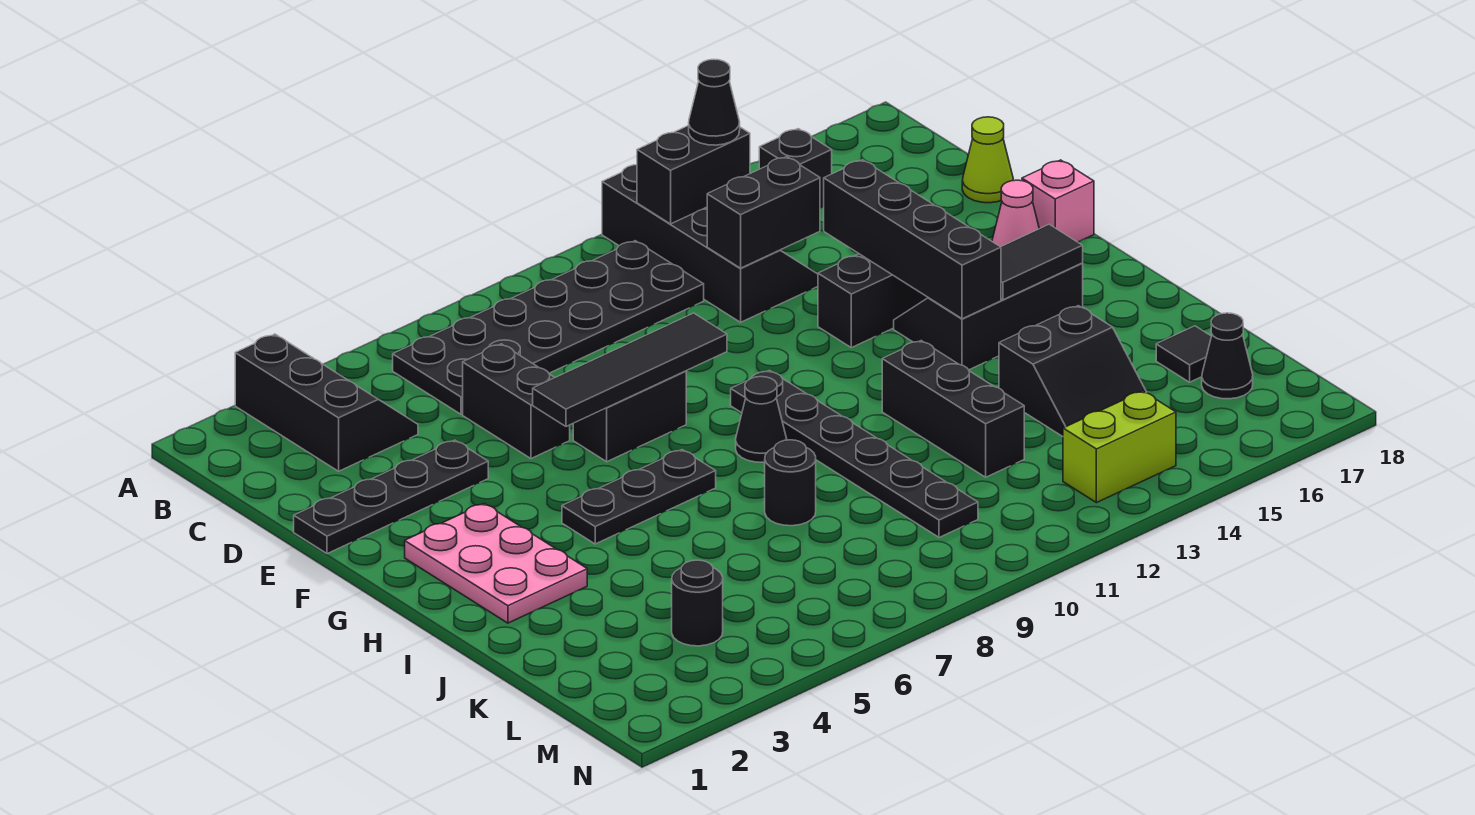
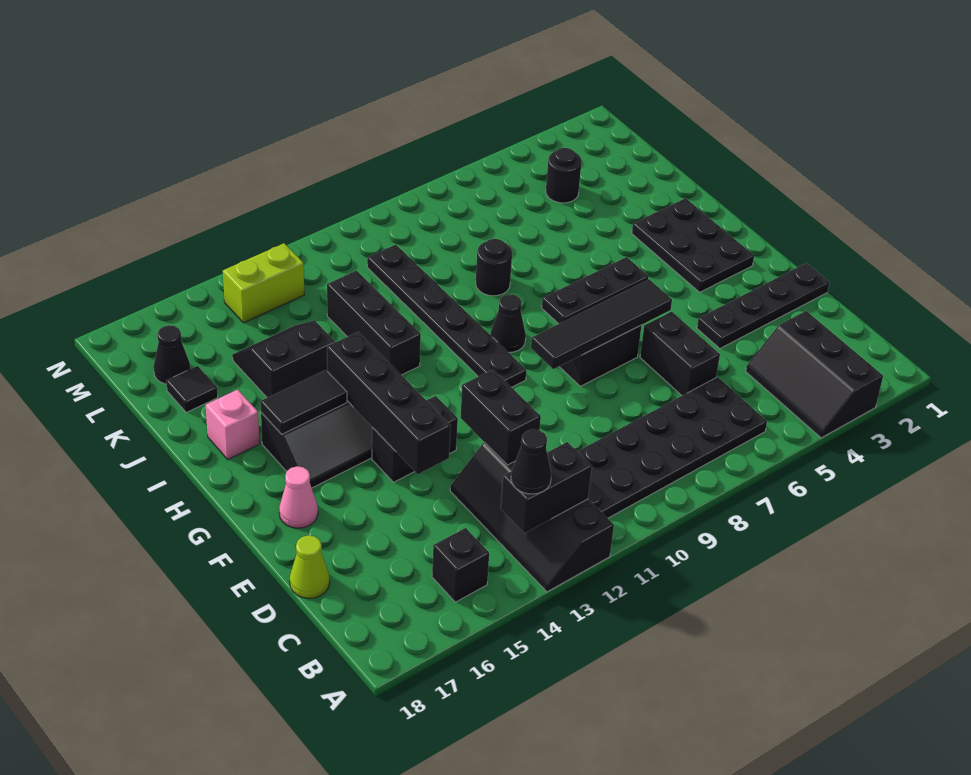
black brick D12:D13 level 2 -> black brick D12:E12 level 2
pink brick F18 level 1 -> pink brick I17 level 1
pink plate G2:I3 level 1 -> black plate G2:I3 level 1

